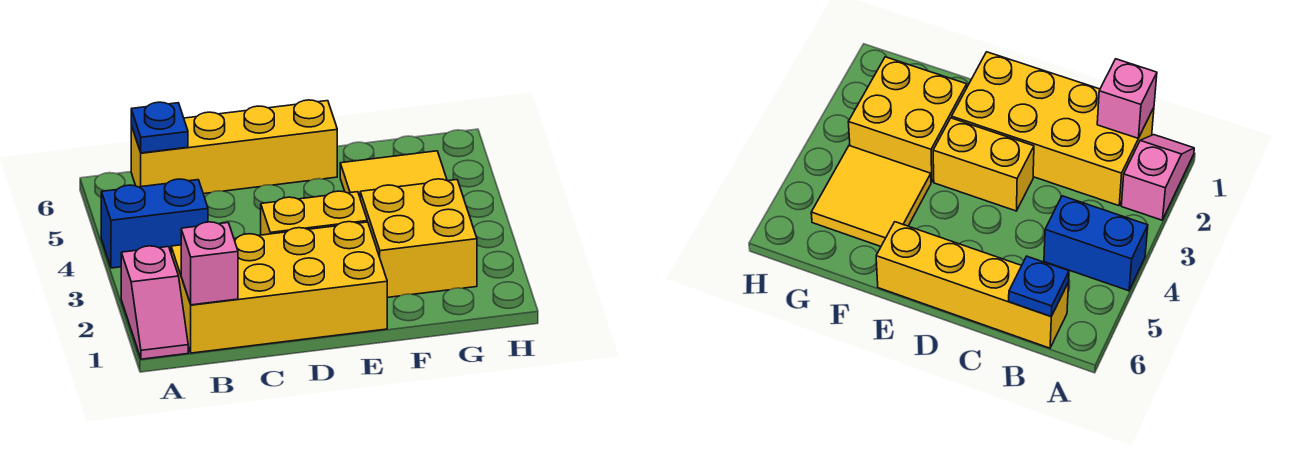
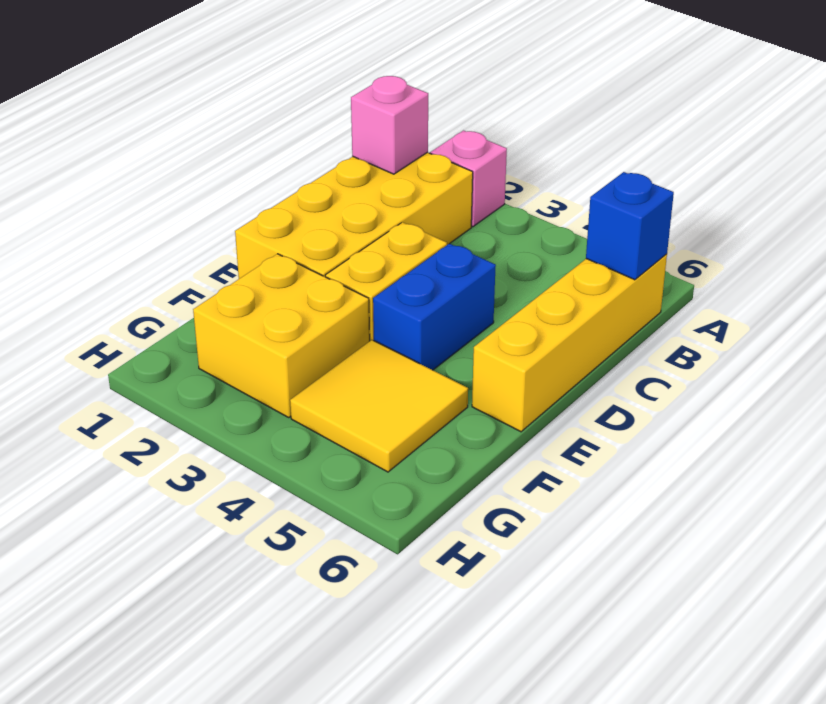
blue brick A4:B4 level 1 -> blue brick D4:E4 level 1
blue plate B6 level 2 -> blue brick B6 level 2

